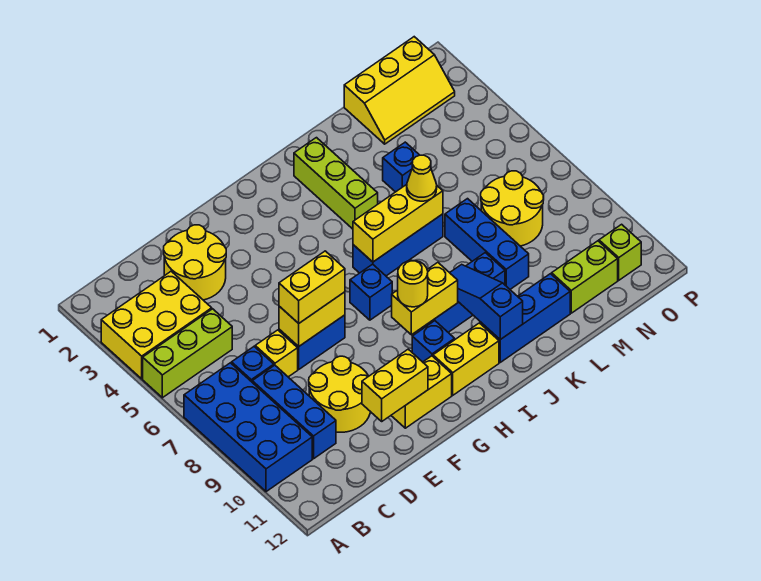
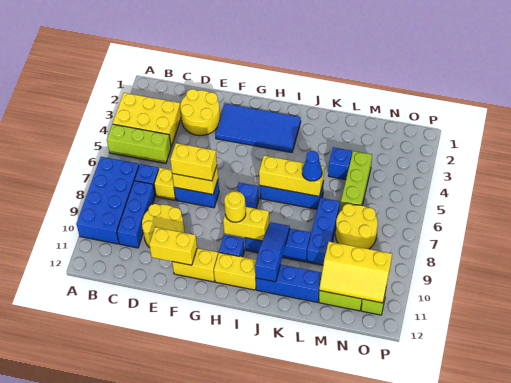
none -> blue tile F2:I3 level 1
lime brick J2:J4 level 1 -> lime brick M4:M6 level 1
yellow cone K6 level 3 -> blue cone K6 level 3
yellow slope M1:O2 level 1 top 1 -> yellow slope M10:O11 level 2 top 10

